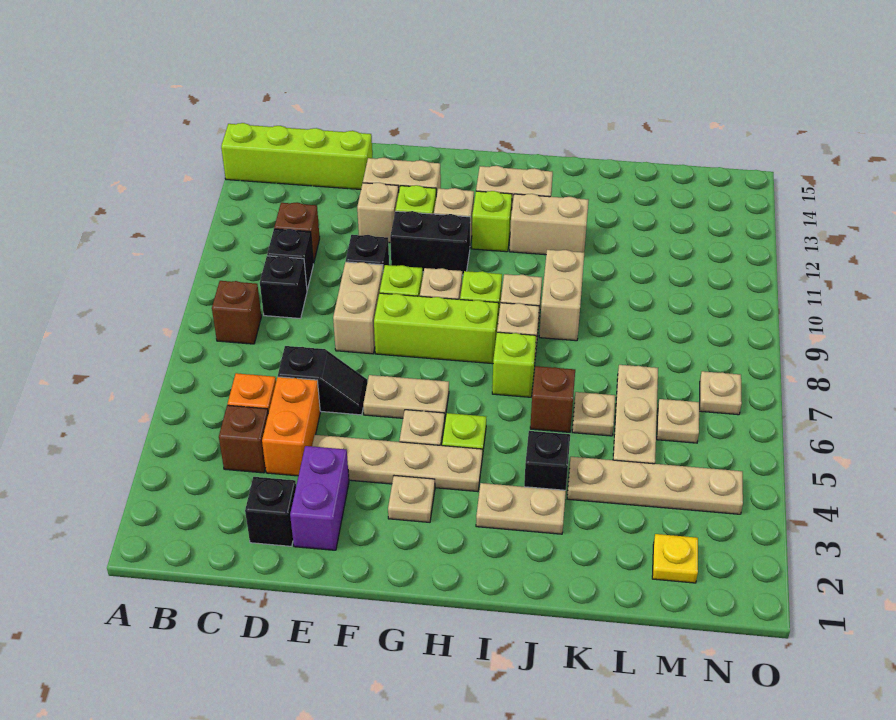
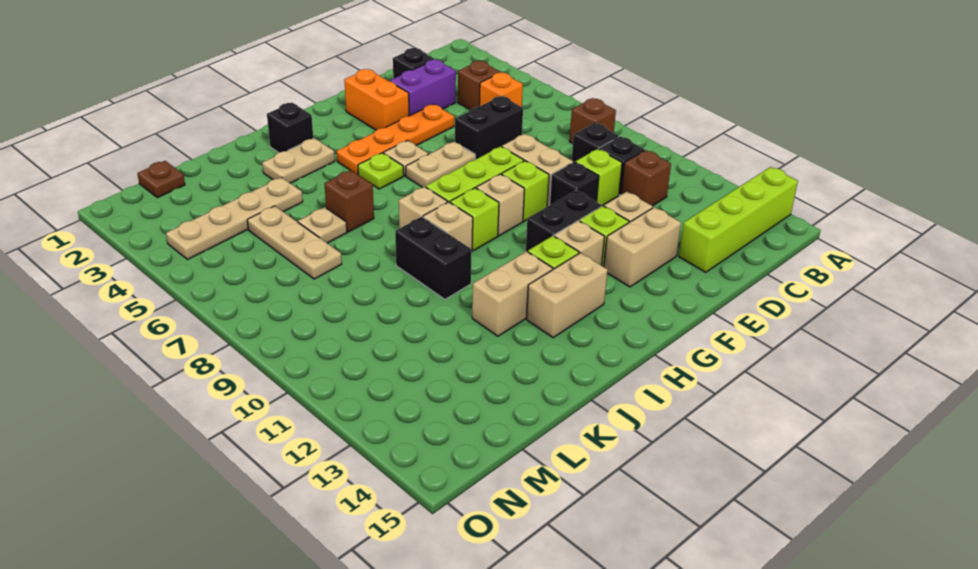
orange brick D4:D5 level 1 -> orange brick F2:F3 level 1
black slope D6:E6 level 1 top D -> black brick D6:E6 level 1
purple brick E2:E3 level 1 -> purple brick D3:E3 level 1
tan plate E4:H4 level 1 -> orange plate E4:H4 level 1
tan plate G3 level 1 -> none
lime brick I7 level 1 -> lime brick D10 level 1
black brick J4 level 1 -> black brick I2 level 1
tan brick J9:J10 level 1 -> black brick J9:J10 level 1
none -> brown plate M1 level 1
yellow plate M2 level 1 -> none
tan plate M6 level 1 -> none
tan plate N7 level 1 -> none

